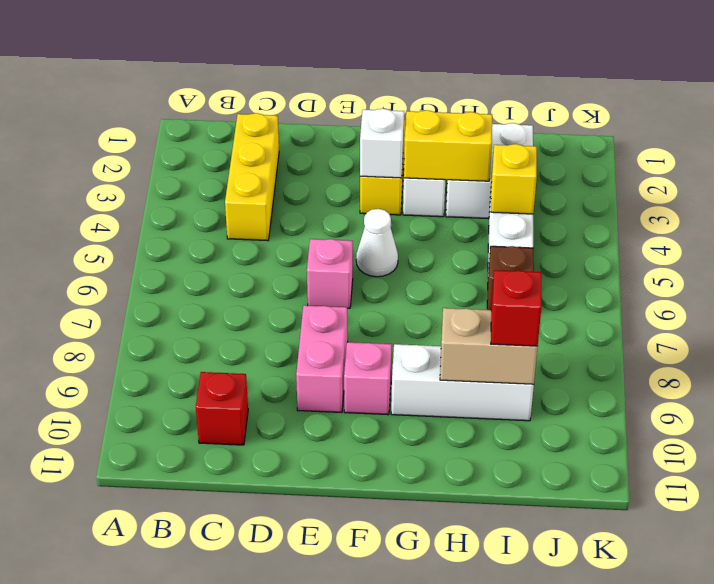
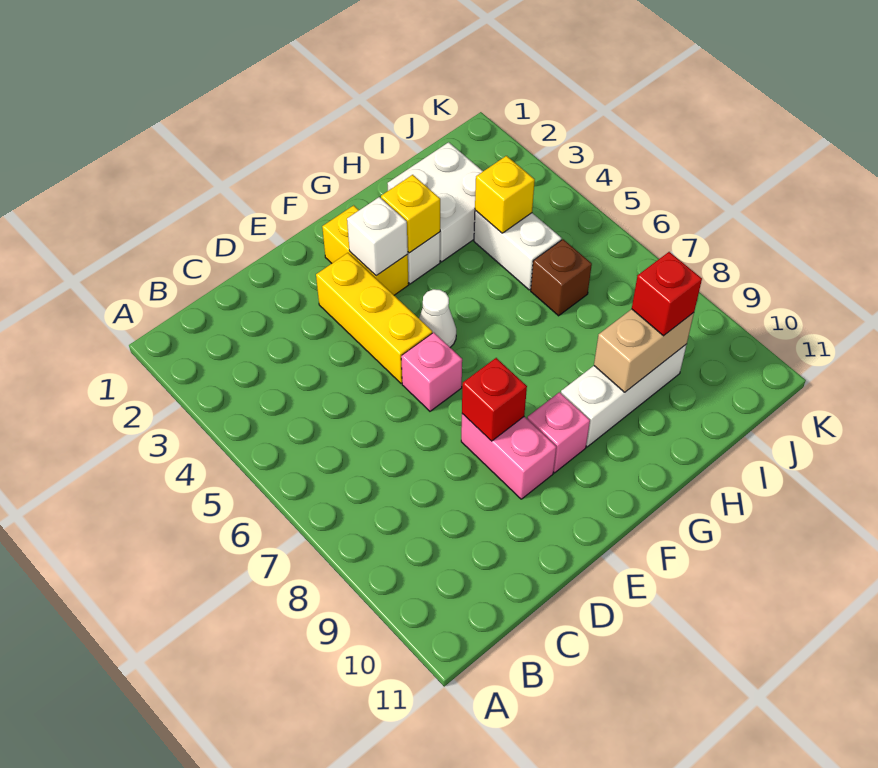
yellow brick C2:C4 level 1 -> yellow brick E3:E5 level 1
red brick C10 level 1 -> red brick E8 level 2
yellow brick G3:H3 level 2 -> yellow brick G3 level 2

